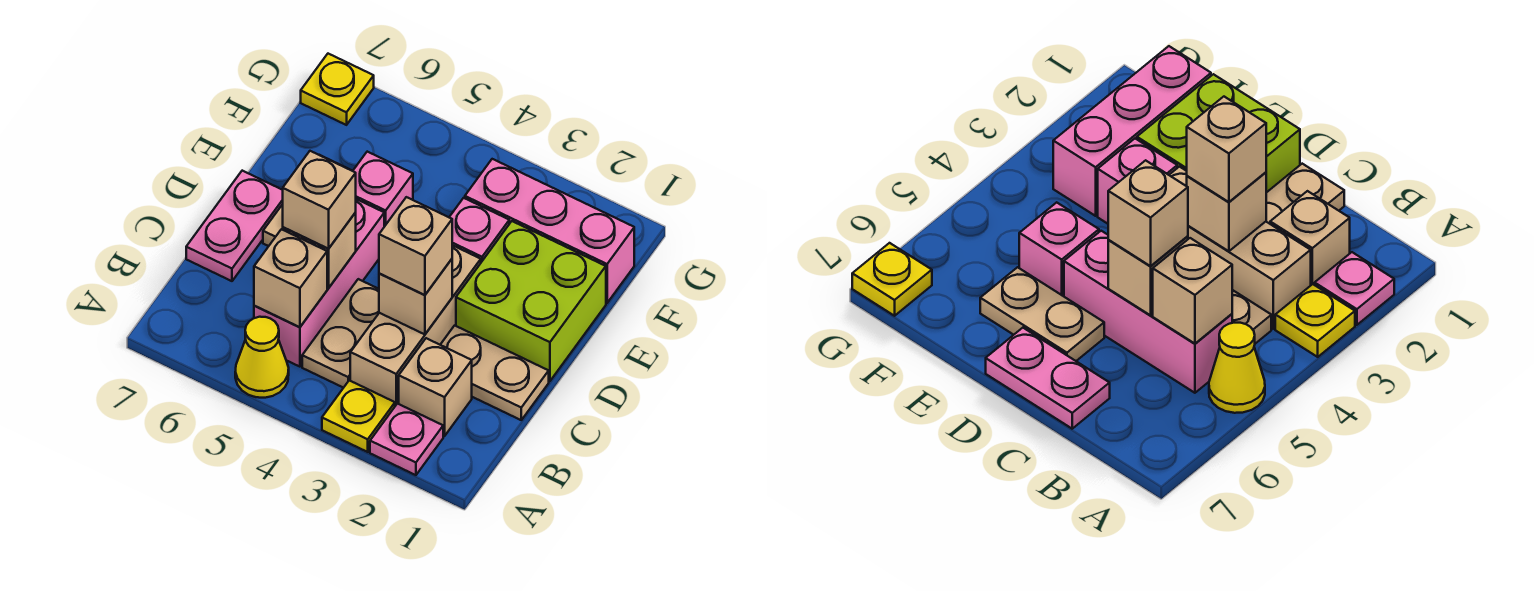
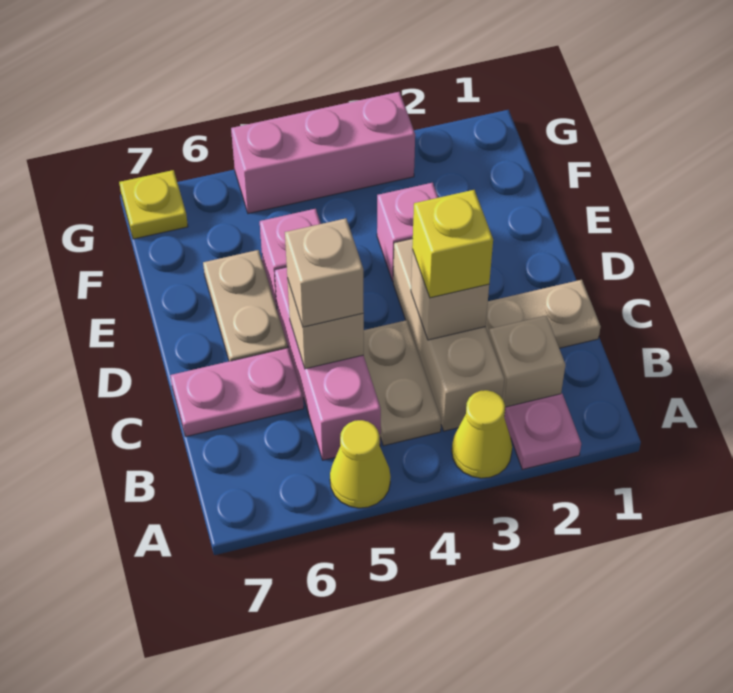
yellow plate A3 level 1 -> yellow cone A3 level 1
tan brick B5 level 2 -> none
tan brick C3 level 3 -> yellow brick C3 level 3
pink plate C7:D7 level 1 -> pink plate C6:C7 level 1
lime brick D1:E2 level 1 -> none
pink brick F1:F3 level 1 -> pink brick G3:G5 level 1

